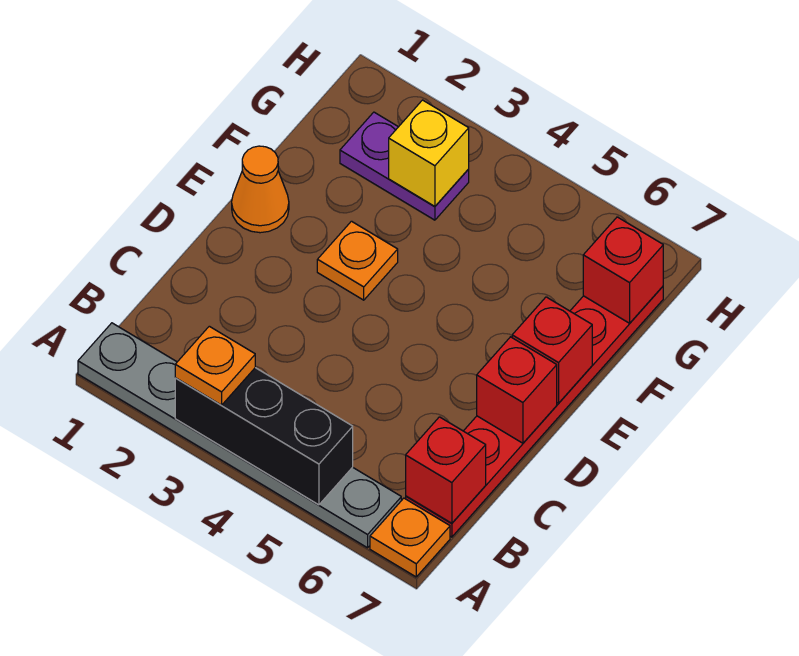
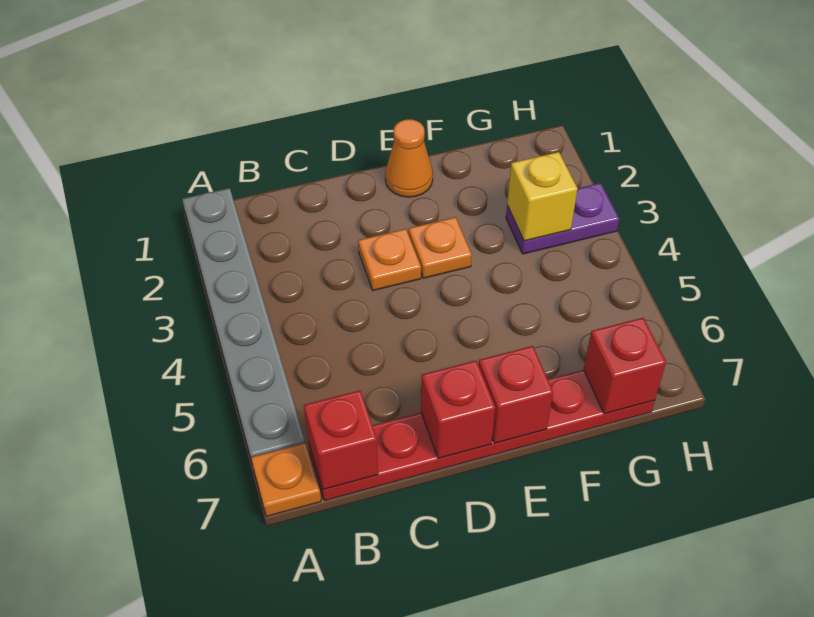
black brick A3:A5 level 2 -> none
orange plate A3 level 3 -> orange plate D3 level 1
purple plate G2:G3 level 1 -> purple plate G3:H3 level 1

